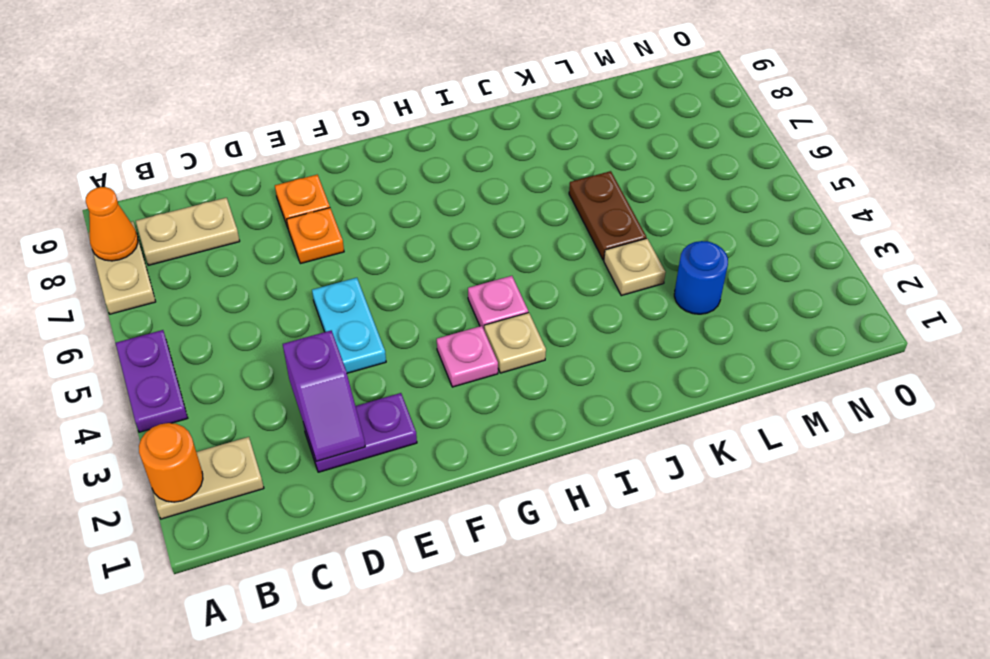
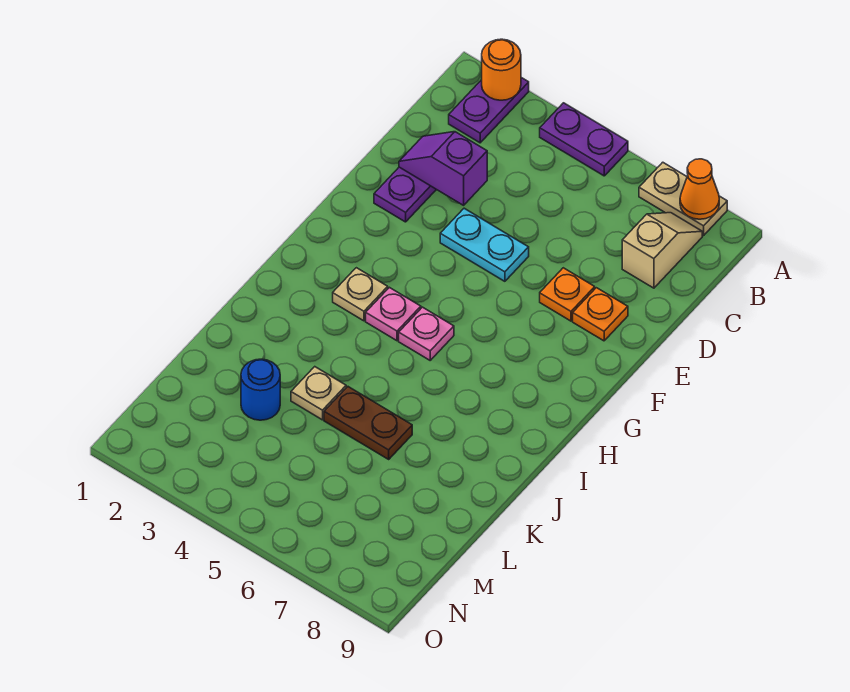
tan plate A2:B2 level 1 -> purple plate A2:B2 level 1
tan plate B8:C8 level 1 -> tan slope B8:C8 level 1 top C
pink plate G3 level 1 -> pink plate H5 level 1

